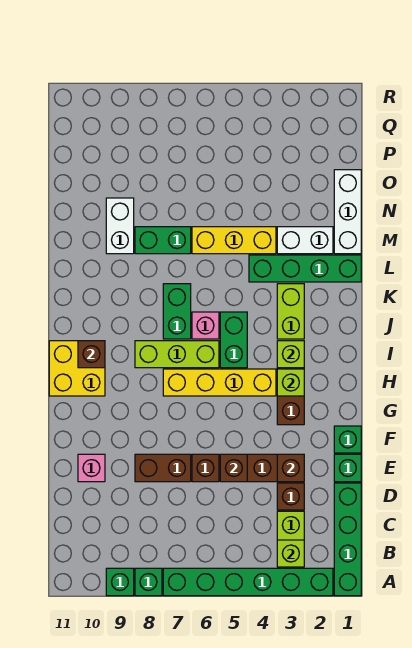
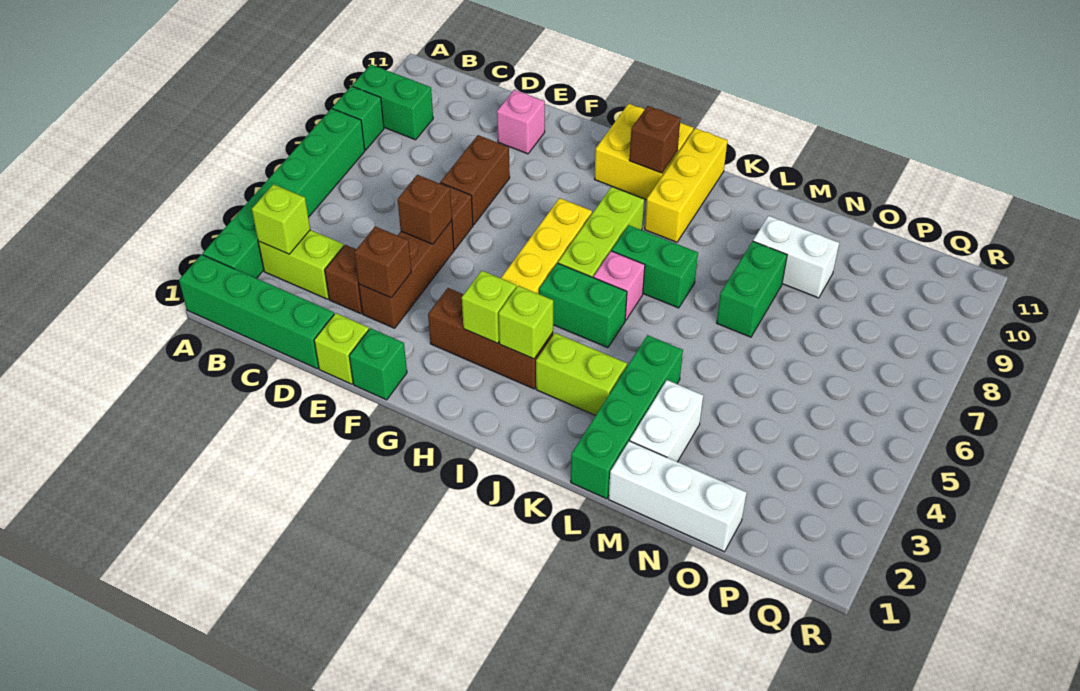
green brick A9 level 1 -> green brick A9:B9 level 1
green brick E1 level 1 -> lime brick E1 level 1
yellow brick M4:M6 level 1 -> yellow brick J9:J11 level 1

